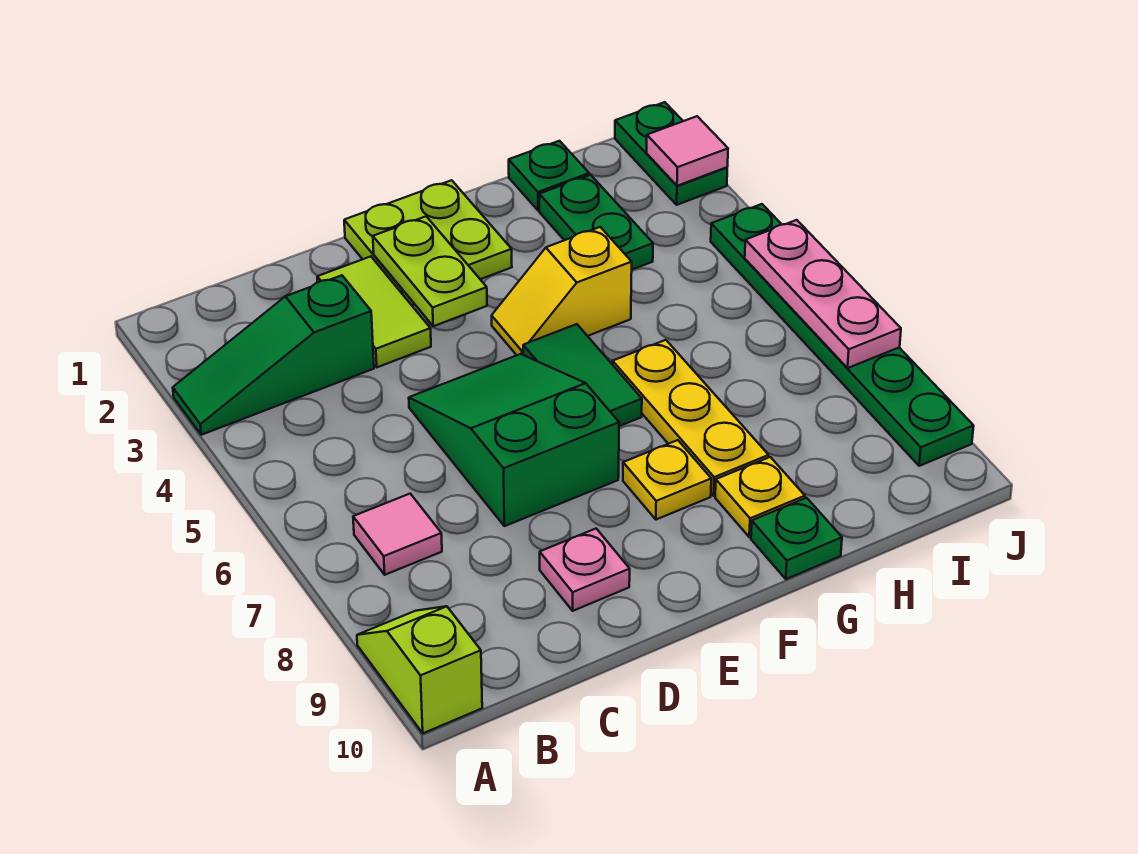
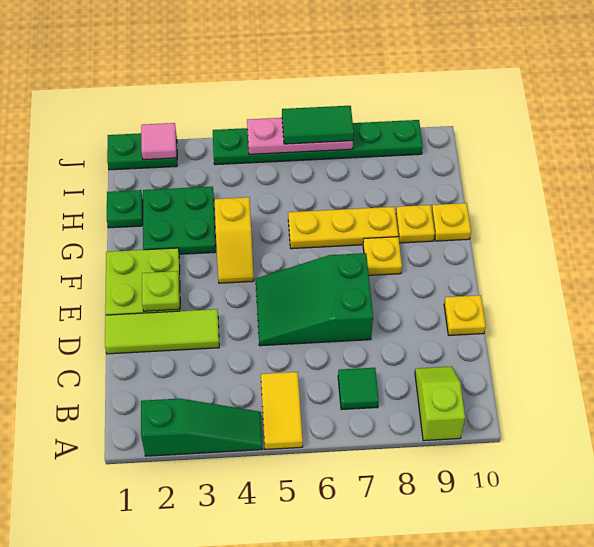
green slope A3:C3 level 1 top C -> green slope A2:A4 level 1 top 2
none -> yellow tile A5:B5 level 1
lime slope A9:A10 level 1 top 10 -> lime slope A9:B9 level 1 top A
pink tile B7 level 1 -> green tile B7 level 1
lime tile D2:D3 level 1 -> lime tile D1:D3 level 1
pink plate D9 level 1 -> none
none -> yellow plate D10 level 1
lime plate E2:E3 level 2 -> lime plate E2 level 2
green tile F5:F6 level 1 -> green tile J6:J7 level 3
green plate G10 level 1 -> yellow plate G10 level 1
green plate H2:H3 level 1 -> green plate G2:H3 level 1

